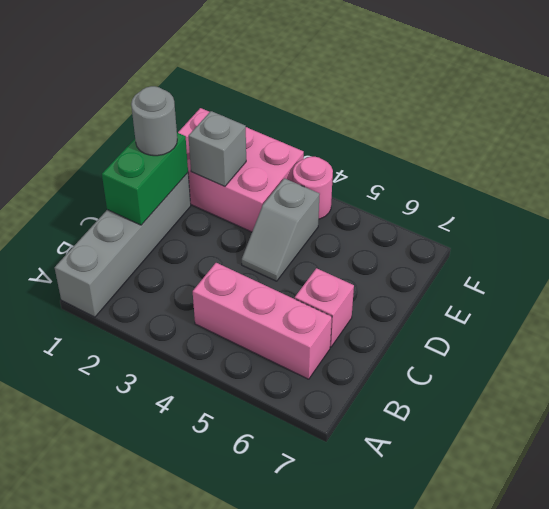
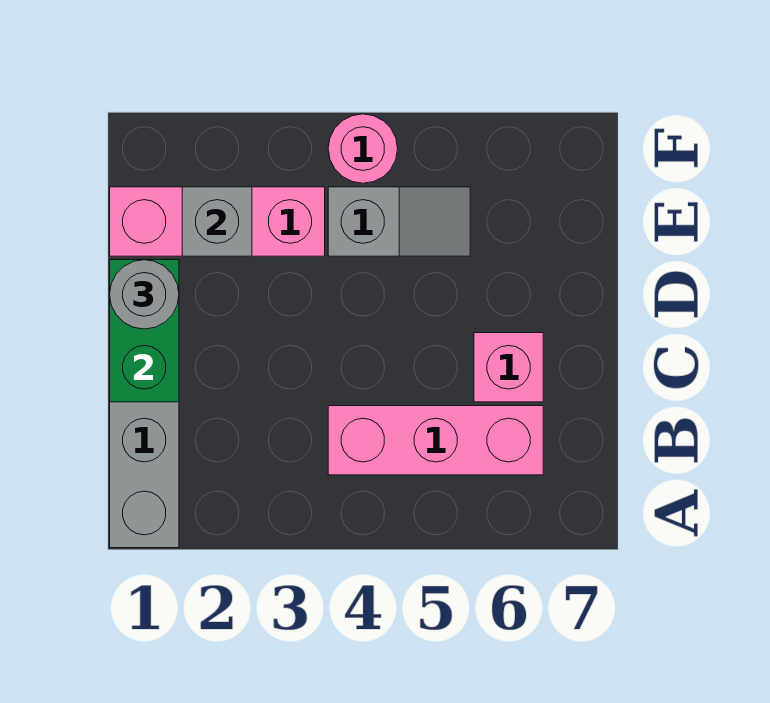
grey slope D4:E4 level 1 top E -> grey slope E4:E5 level 1 top 4
pink brick E1:F3 level 1 -> pink brick E1:E3 level 1

